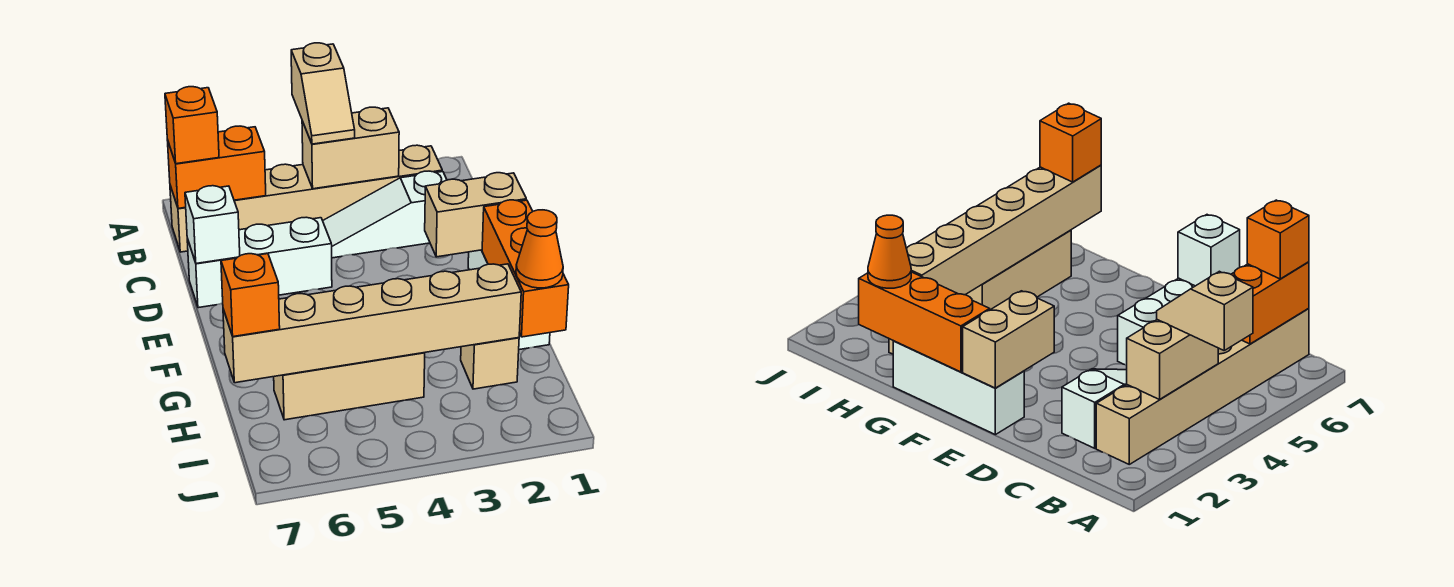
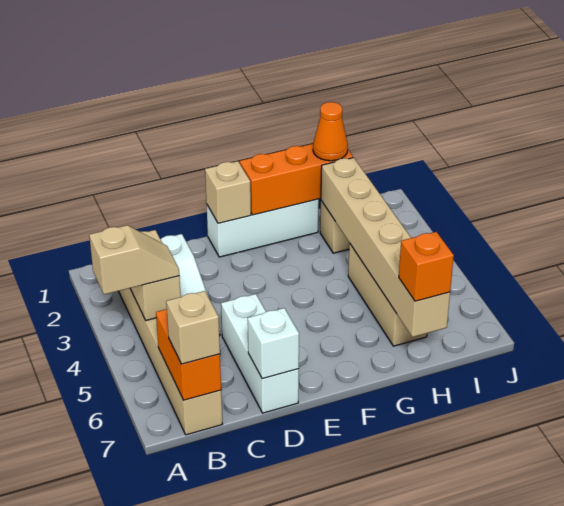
orange brick B7 level 3 -> tan brick B7 level 3
tan brick E1:E2 level 2 -> tan brick E1 level 2

